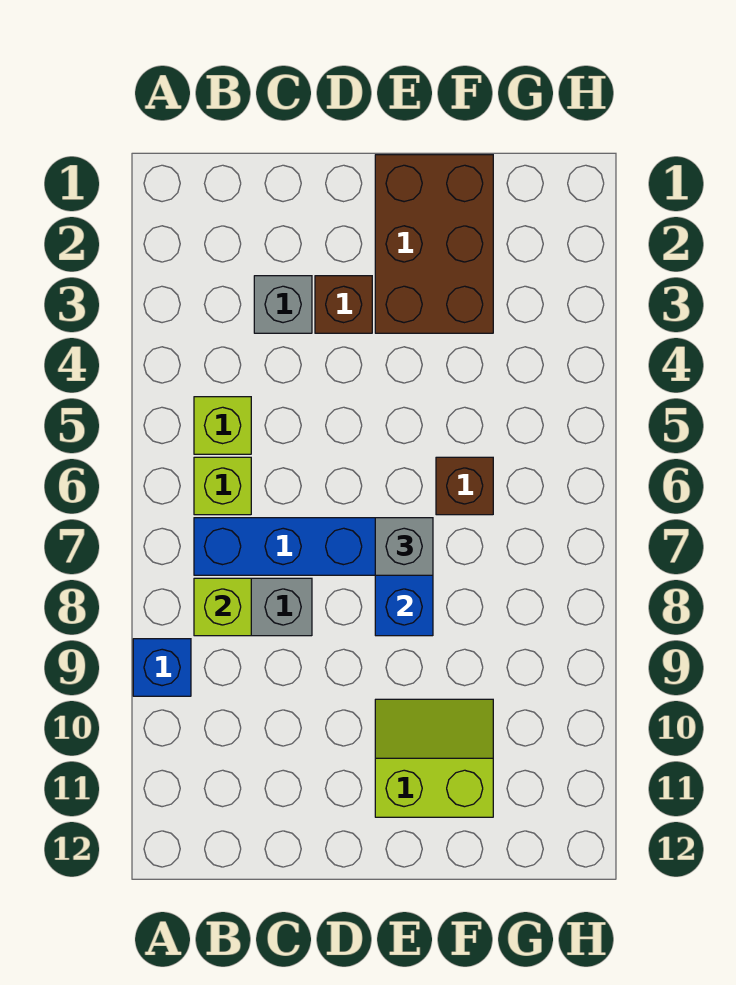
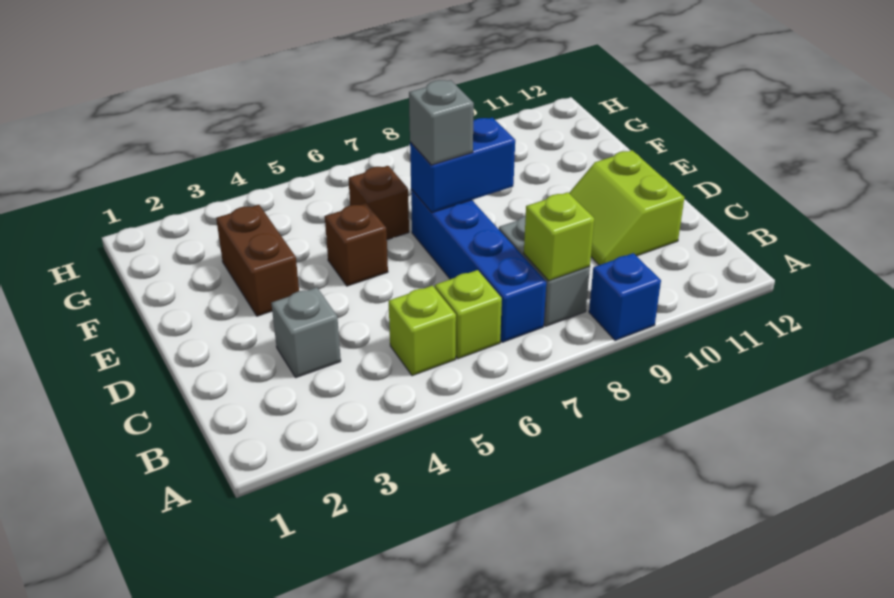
brown brick D3 level 1 -> brown brick E5 level 1
brown brick E1:F3 level 1 -> brown brick E3:F3 level 1
lime slope E10:F11 level 1 top 11 -> lime slope C10:D11 level 1 top 11

